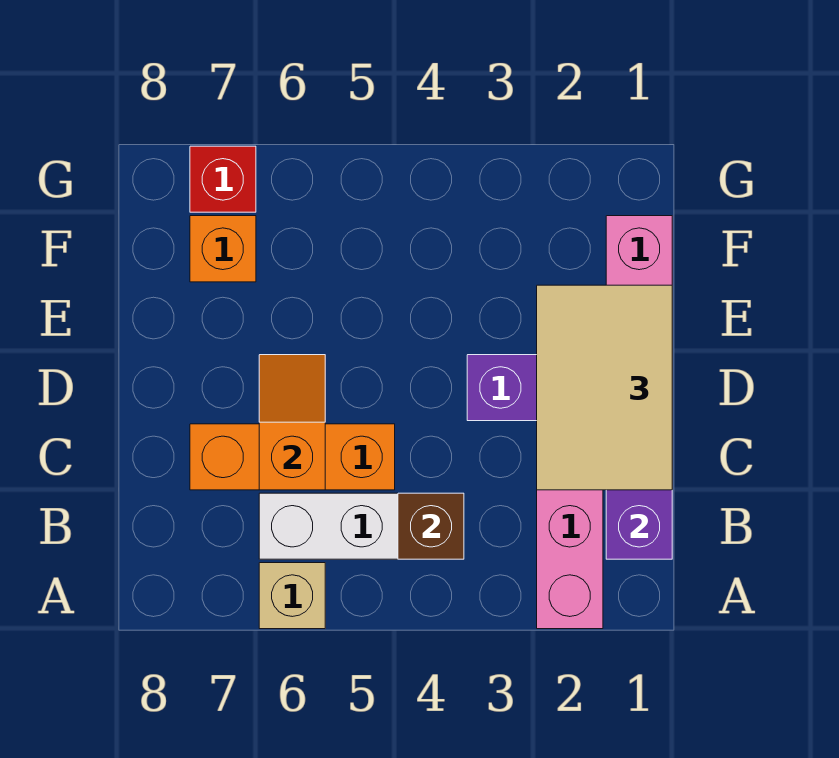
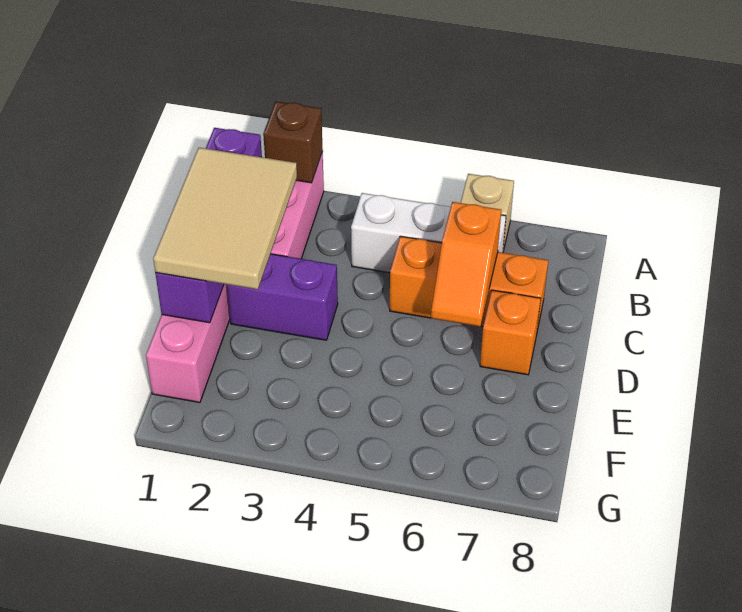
brown brick B4 level 2 -> brown brick A2 level 2
orange brick F7 level 1 -> orange brick D7 level 1
red brick G7 level 1 -> none

